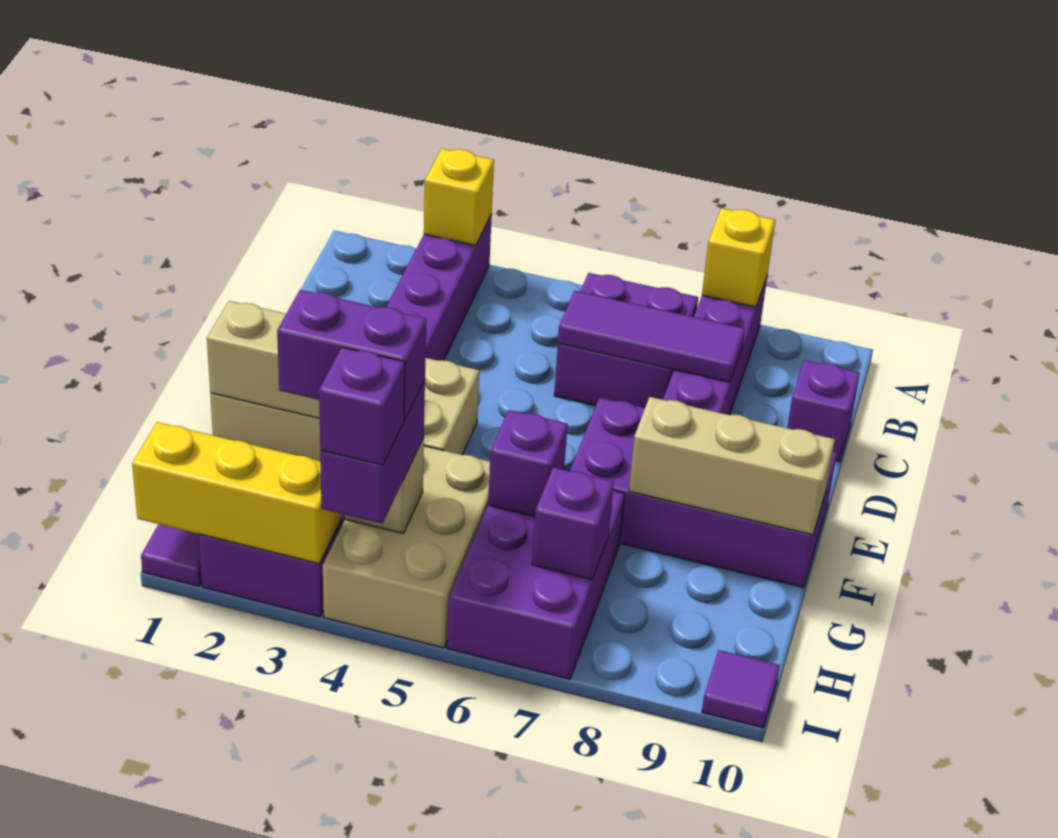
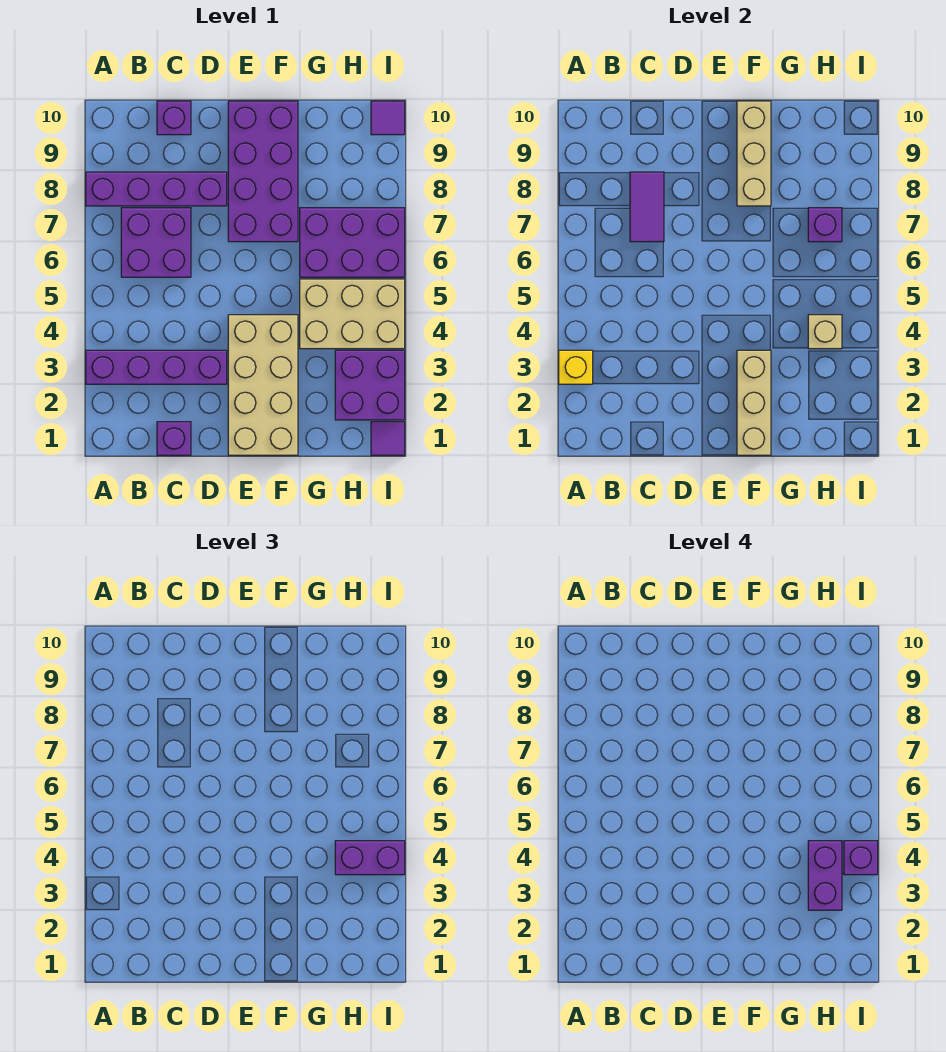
yellow brick A8 level 2 -> none
purple tile C6:C8 level 2 -> purple tile C7:C8 level 2
purple brick G6 level 2 -> purple brick C1 level 1
yellow brick I1:I3 level 2 -> none

